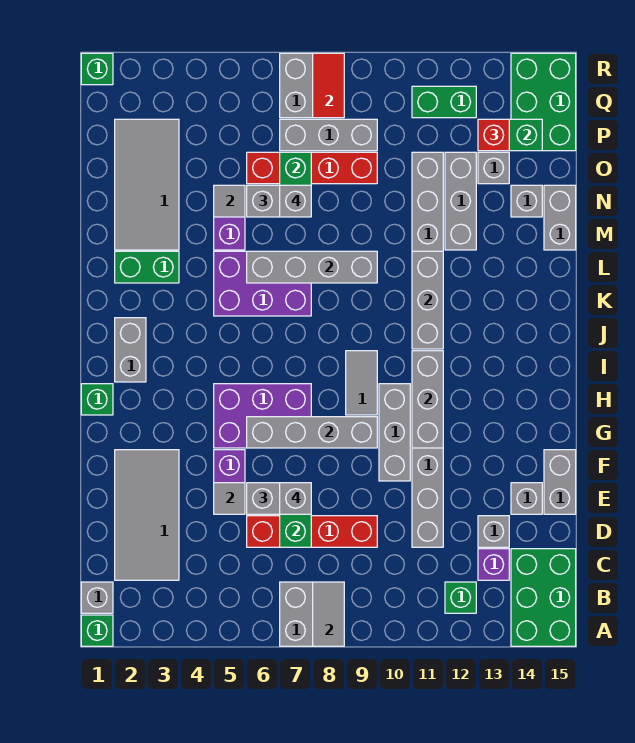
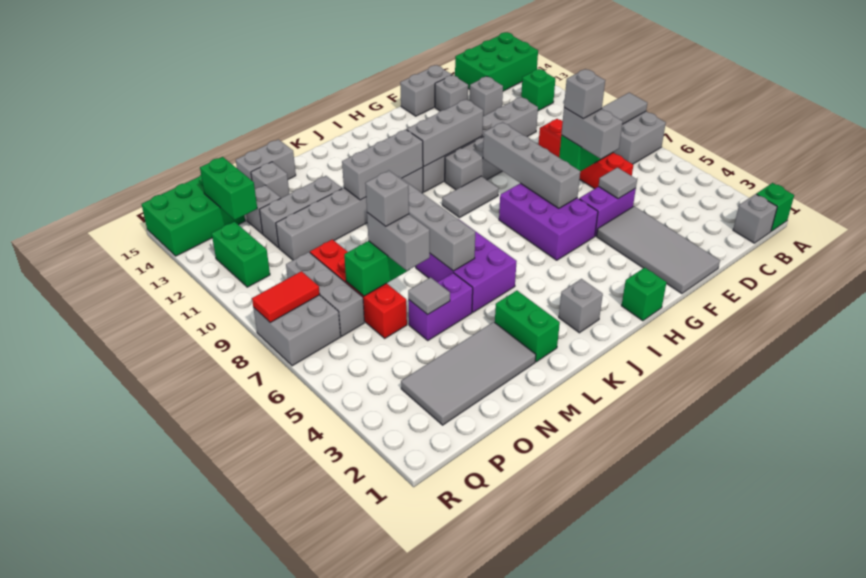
grey tile C2:F3 level 1 -> grey tile E1:F4 level 1
purple brick C13 level 1 -> none
grey brick I2:J2 level 1 -> grey brick J2 level 1
red brick P13 level 3 -> none
green brick R1 level 1 -> none

